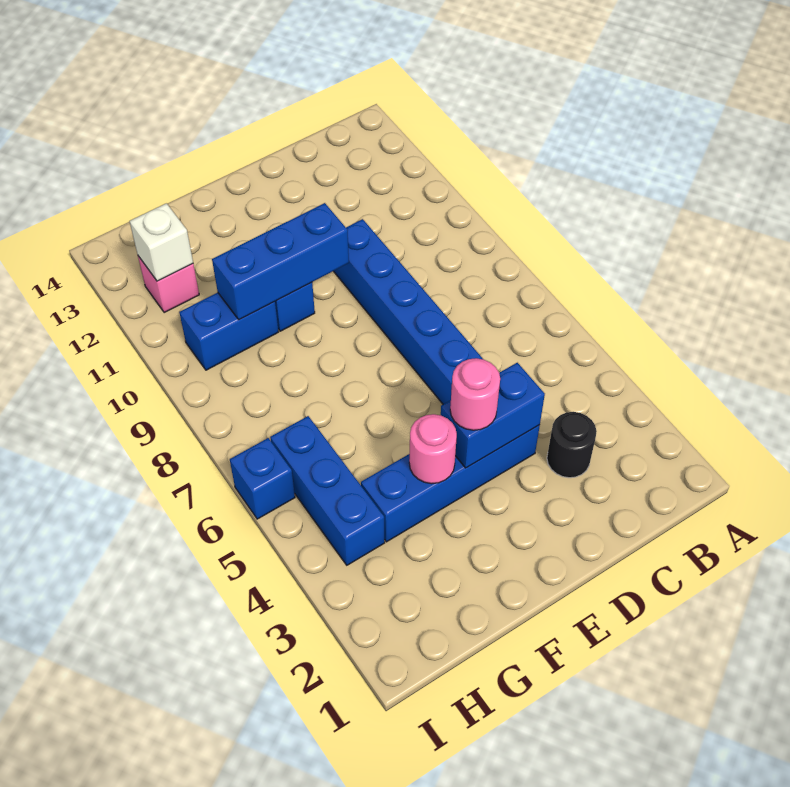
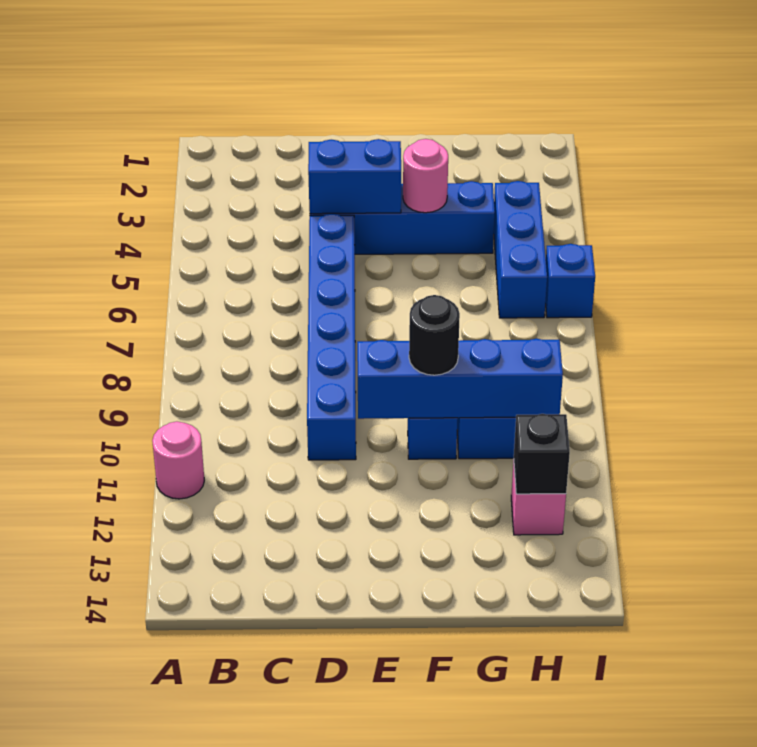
black round brick C3 level 1 -> black round brick F10 level 3
pink round brick E4 level 3 -> pink round brick A11 level 1
blue brick E10:G10 level 2 -> blue brick E10:H10 level 2
white brick H12 level 2 -> black brick H12 level 2

